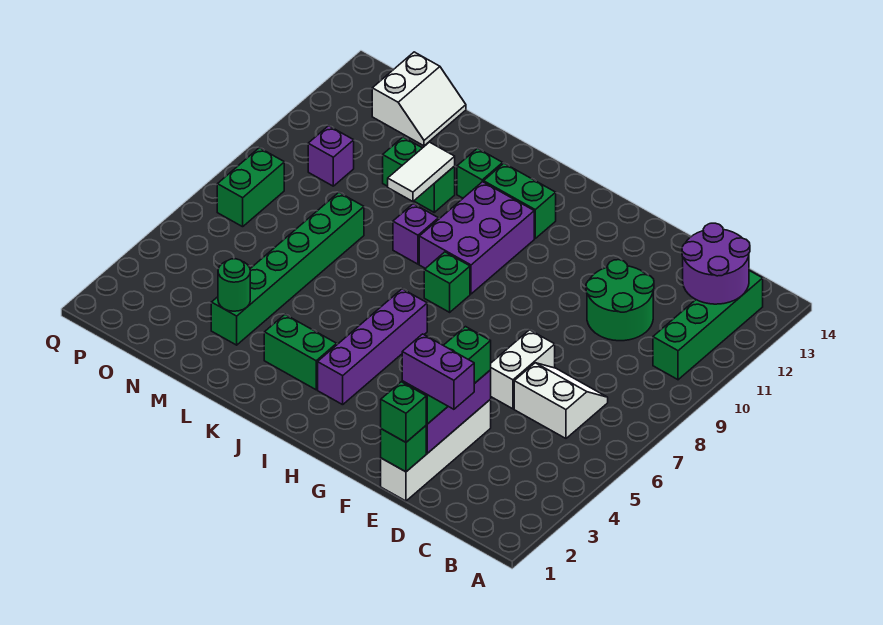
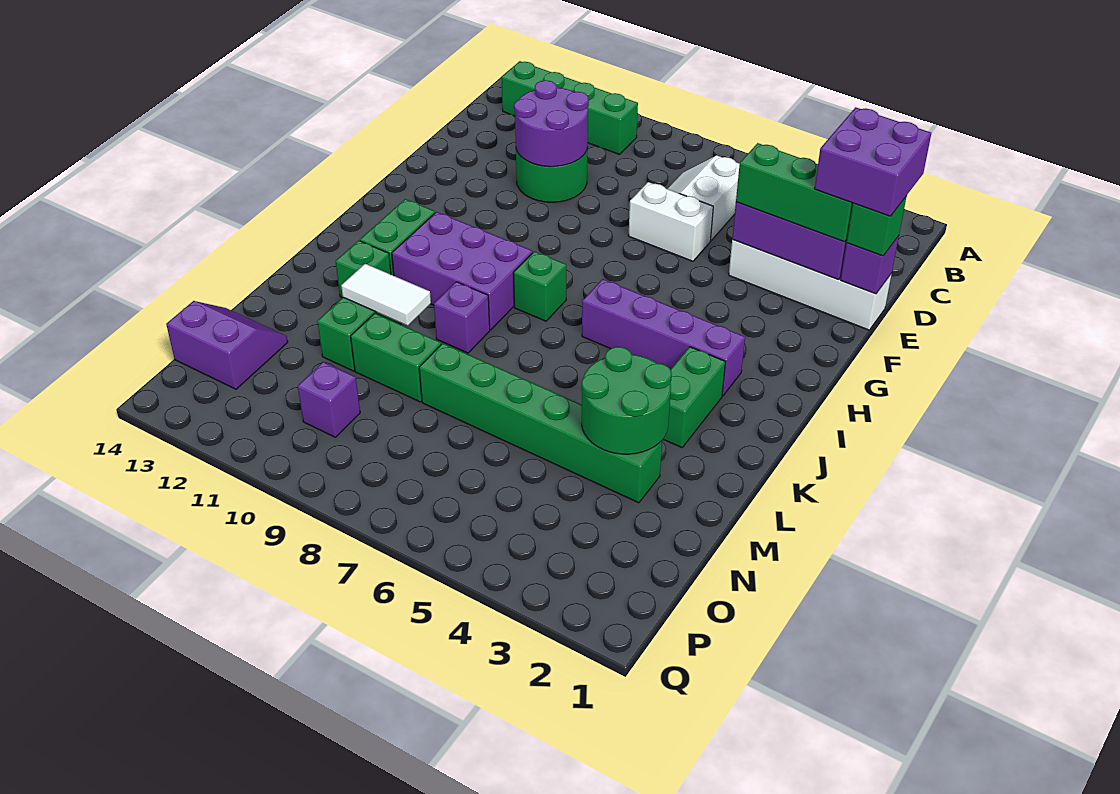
purple round brick B12:C13 level 2 -> purple round brick D10:E11 level 2
purple brick D2:E2 level 4 -> purple brick D1:E2 level 4
green brick E1 level 2 -> purple brick E1 level 2
green round brick M3 level 2 -> green round brick L3:M4 level 2
white slope N13:O14 level 1 top O -> purple slope N13:O14 level 1 top O
green brick P7:P8 level 1 -> green brick M9:M10 level 1

